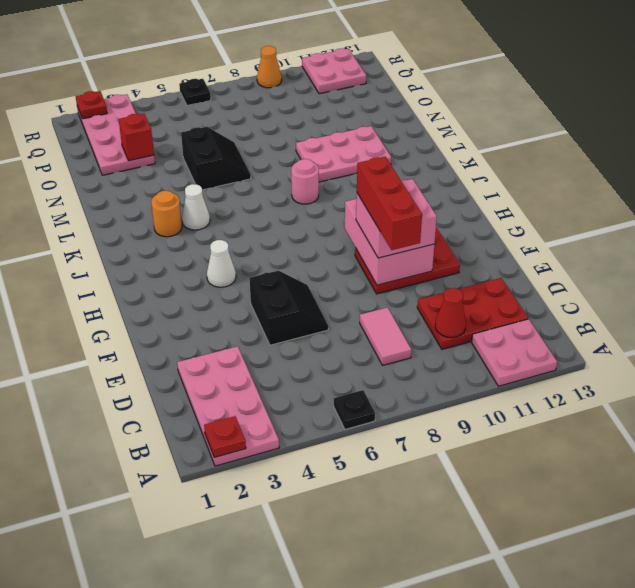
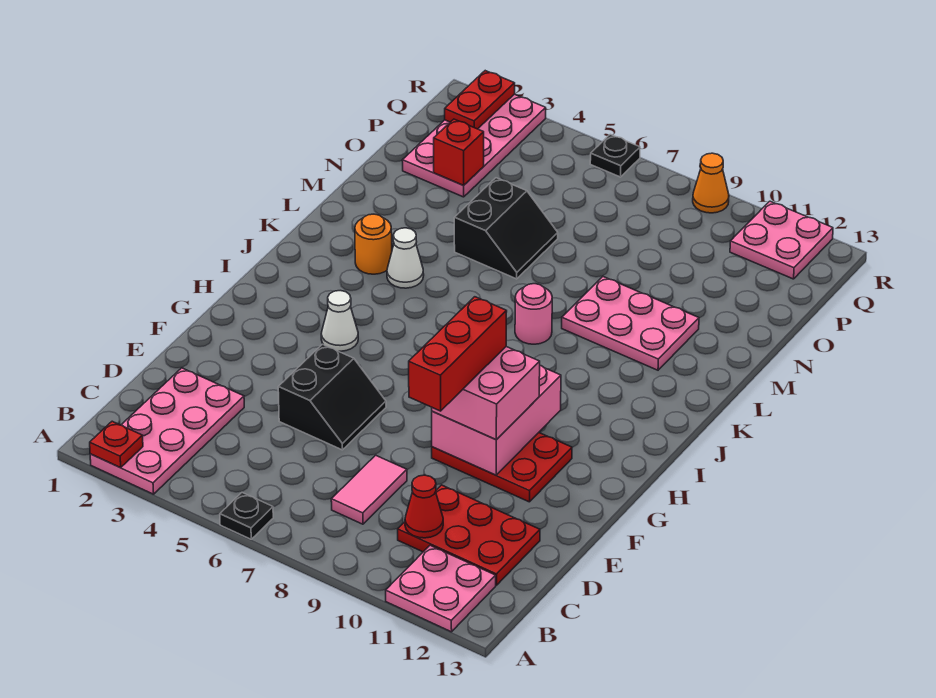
red plate R2 level 2 -> red plate Q2:R2 level 2

